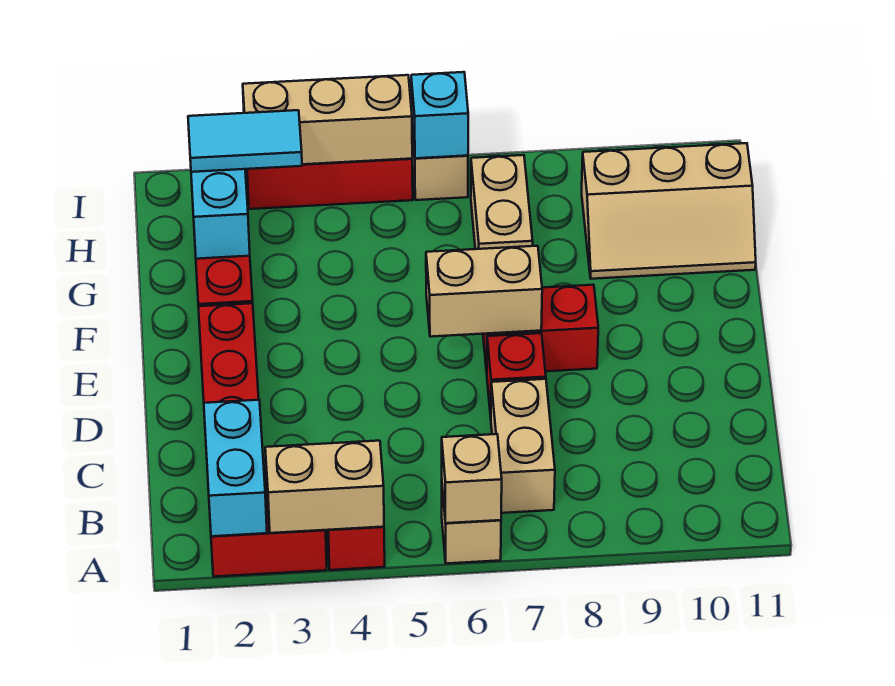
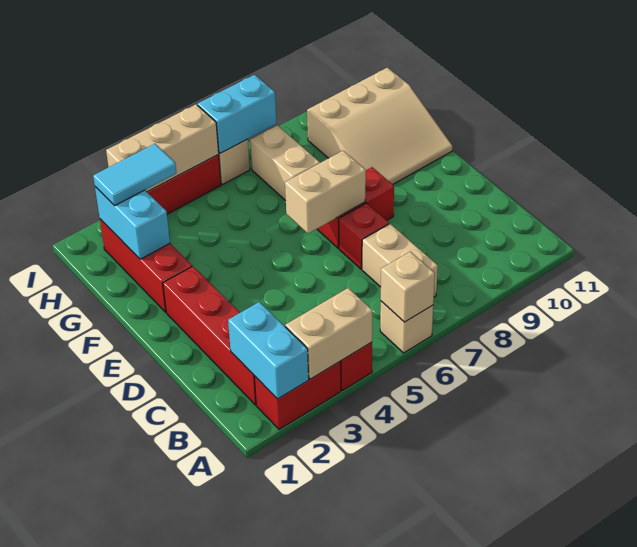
tan slope G9:H11 level 1 top H -> tan slope F9:H11 level 1 top H
cyan brick I6 level 2 -> cyan brick I6:I7 level 2

